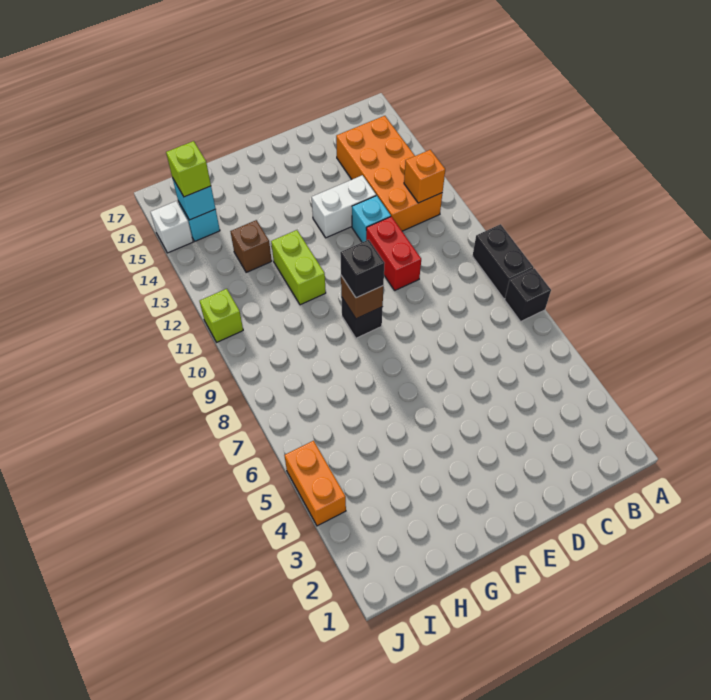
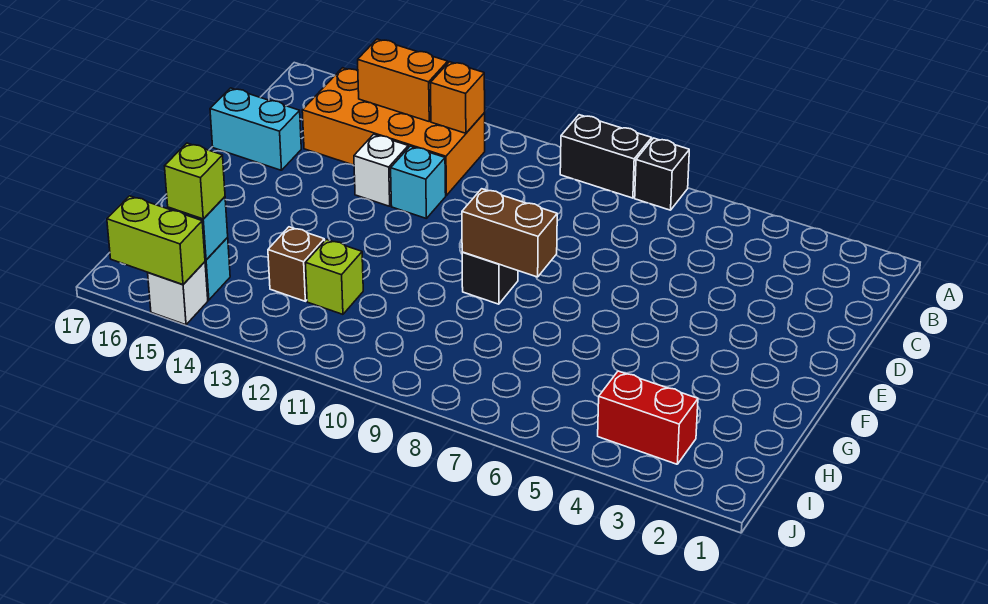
red brick D10:D11 level 1 -> red brick I3:I4 level 1
white brick D13:E13 level 1 -> white brick D13 level 1
none -> cyan brick D16:D17 level 1
brown brick F9 level 2 -> brown brick F8:F9 level 2
black brick F9 level 3 -> none
lime brick G11:G12 level 1 -> lime brick J15:J16 level 2
orange brick J4:J5 level 1 -> orange brick B13:B14 level 2
lime brick J11 level 1 -> lime brick H12 level 1

